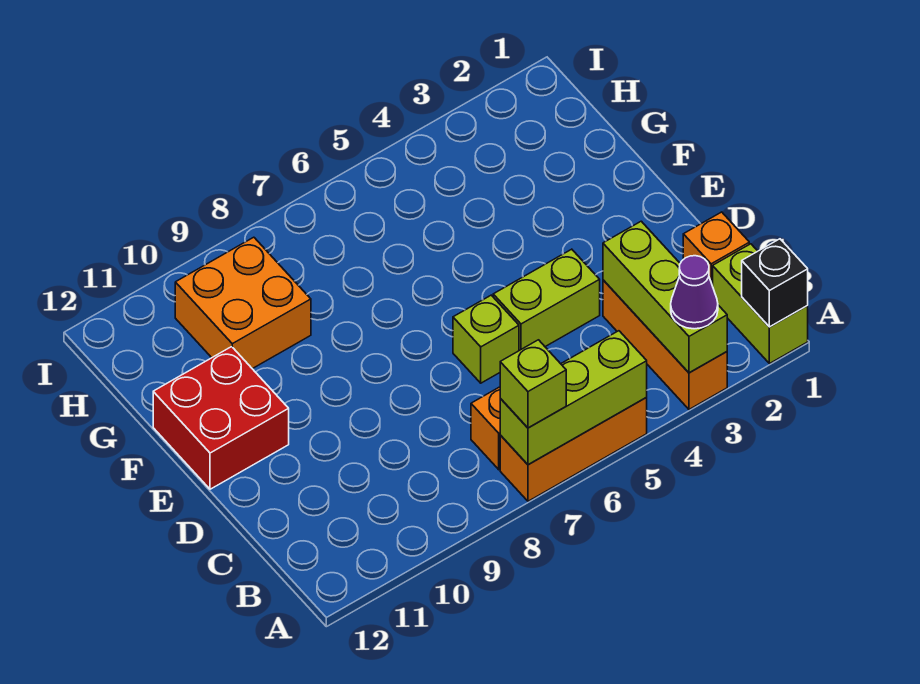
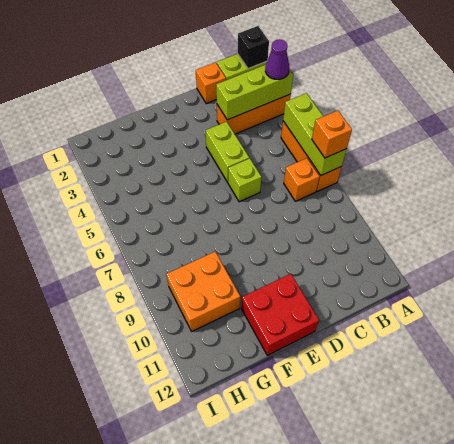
lime brick A7 level 3 -> orange brick A7 level 3

